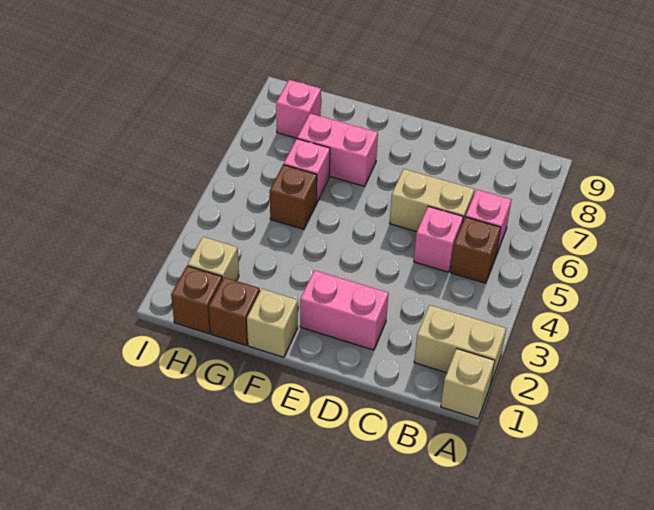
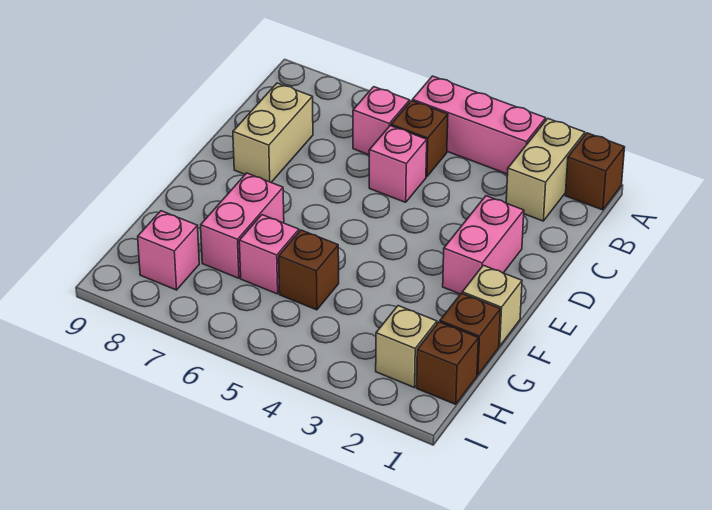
tan brick A1 level 1 -> brown brick A1 level 1
none -> pink brick A3:A5 level 1
tan brick C6:D6 level 1 -> tan brick C8:D8 level 1

